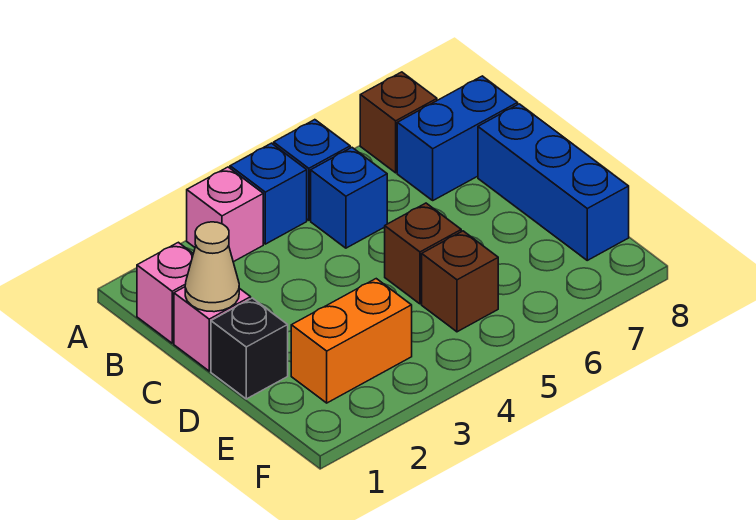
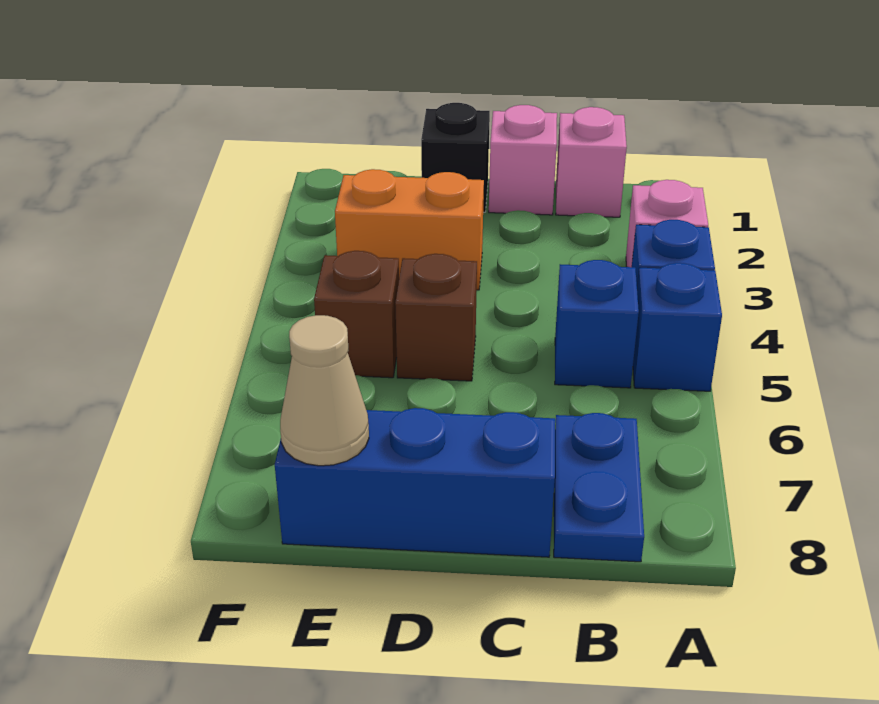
brown brick A7 level 1 -> none
blue brick B7:B8 level 1 -> blue plate B7:B8 level 1
tan cone C1 level 2 -> tan cone E8 level 2
orange brick E2:E3 level 1 -> orange brick D3:E3 level 1

